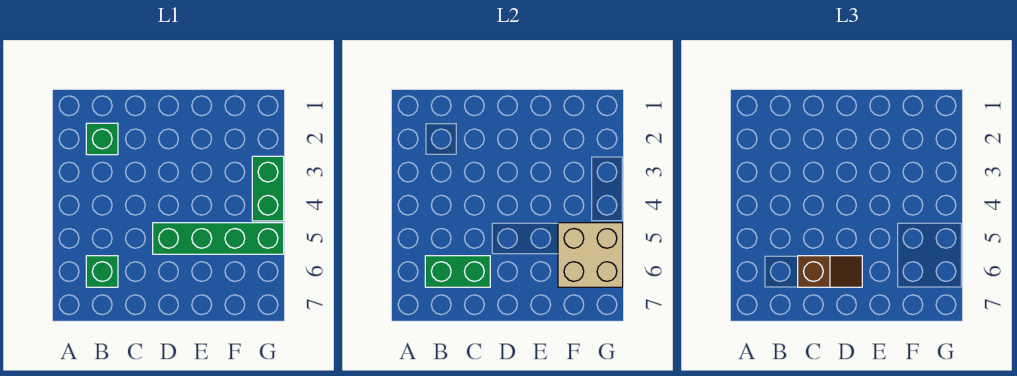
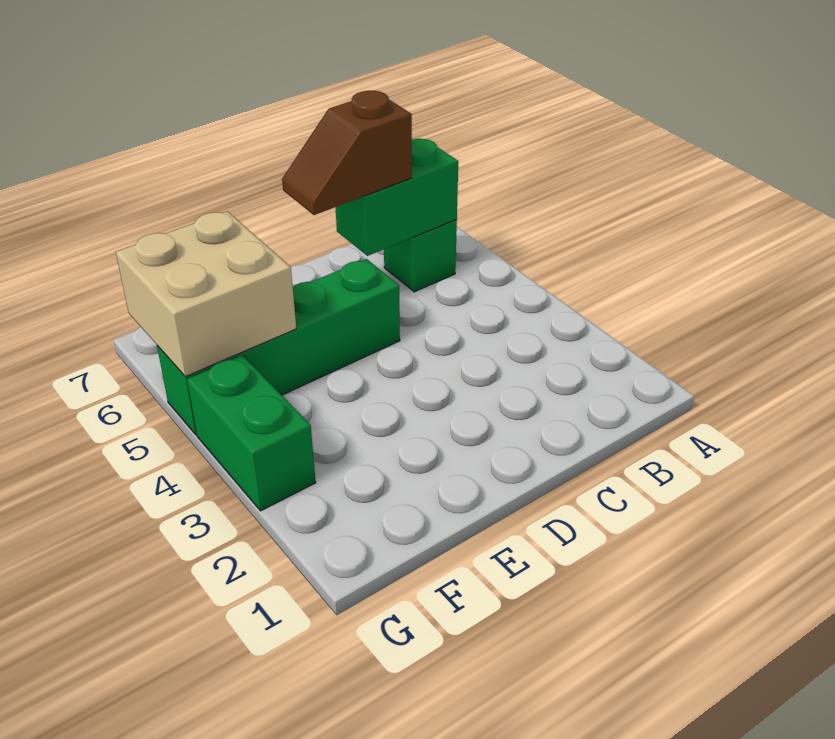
green brick B2 level 1 -> none

